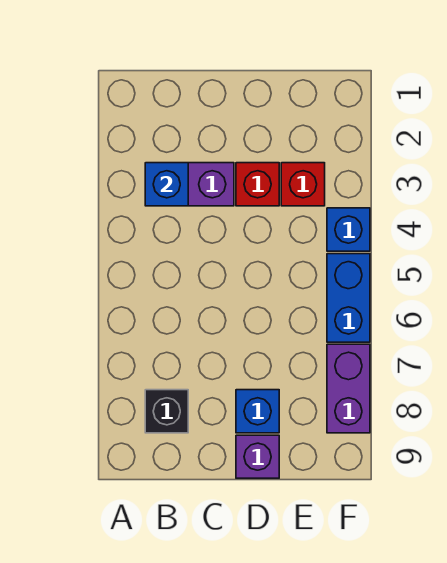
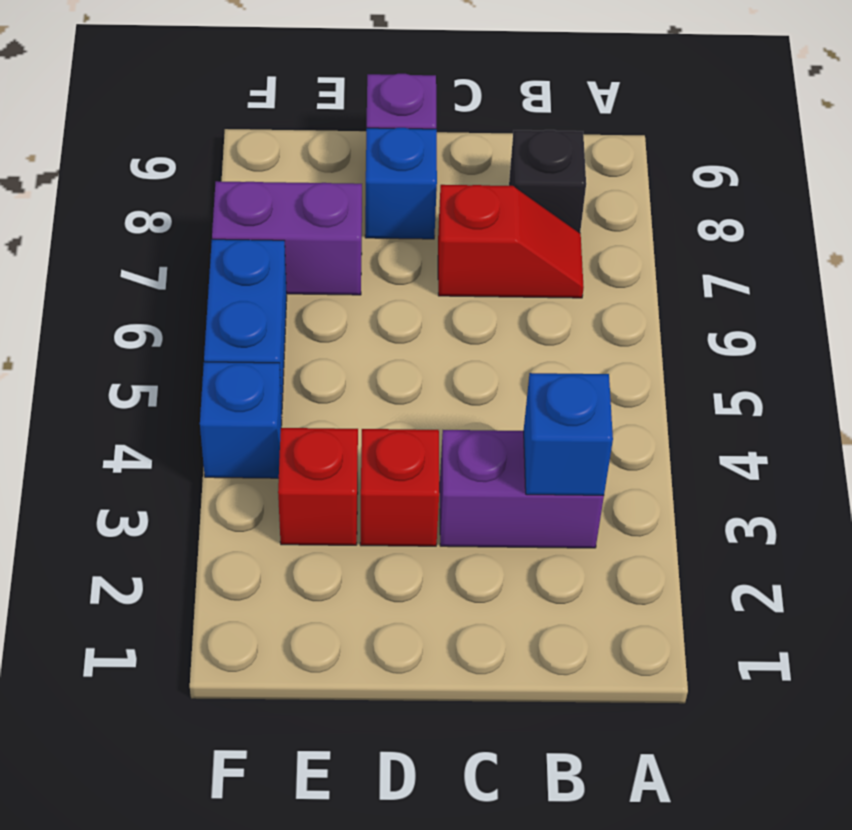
none -> red slope B7:C7 level 1 top C
purple brick F7:F8 level 1 -> purple brick E7:F7 level 1

